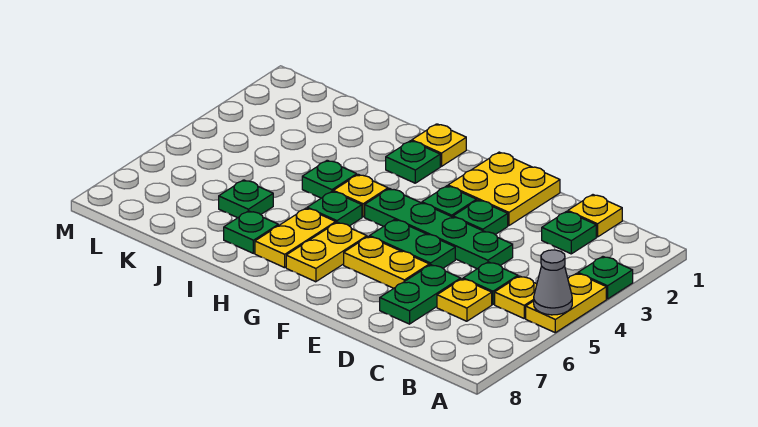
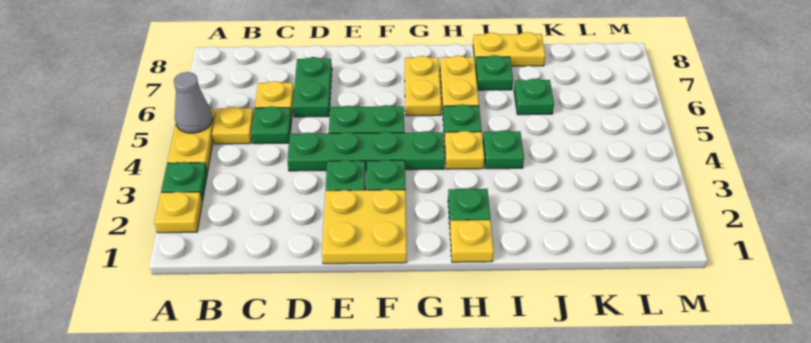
yellow plate C1 level 1 -> yellow plate A2 level 1
green plate C2 level 1 -> none
yellow plate E6:F6 level 1 -> yellow plate I8:J8 level 1

